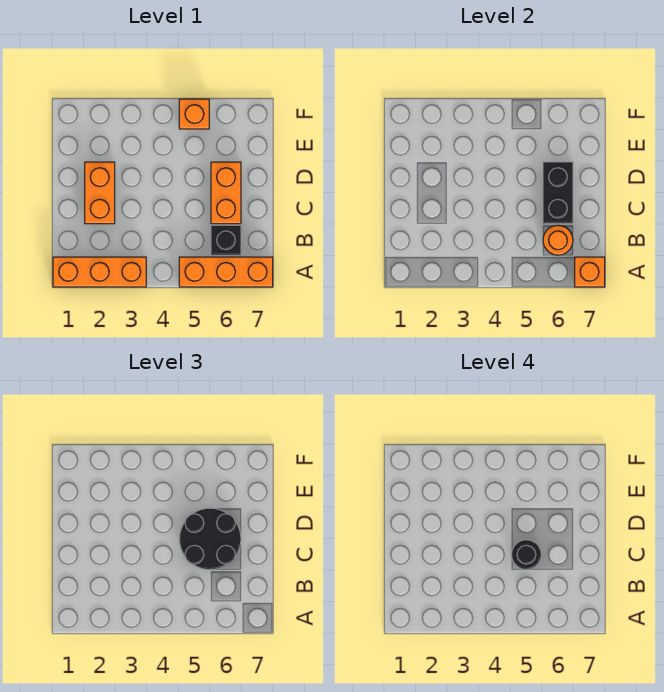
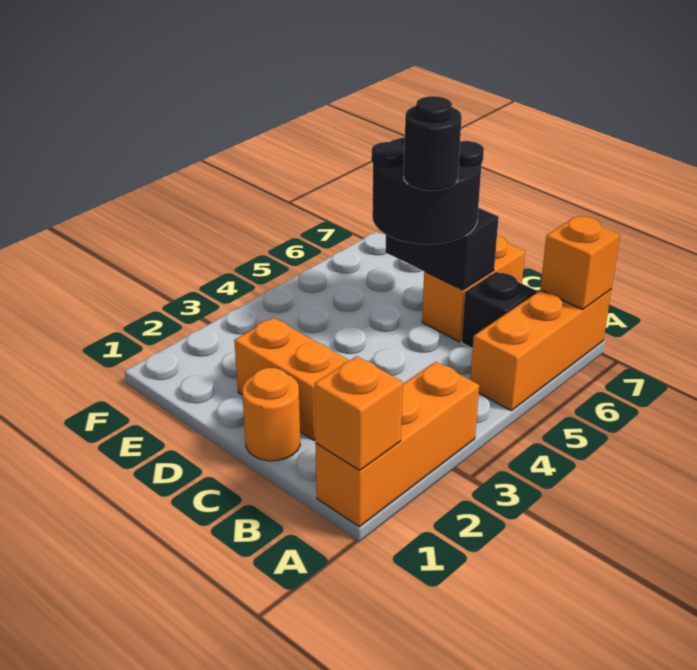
orange round brick B6 level 2 -> orange round brick C1 level 1
orange brick C6:D6 level 1 -> orange brick C6:C7 level 1
orange brick F5 level 1 -> orange brick A1 level 2

